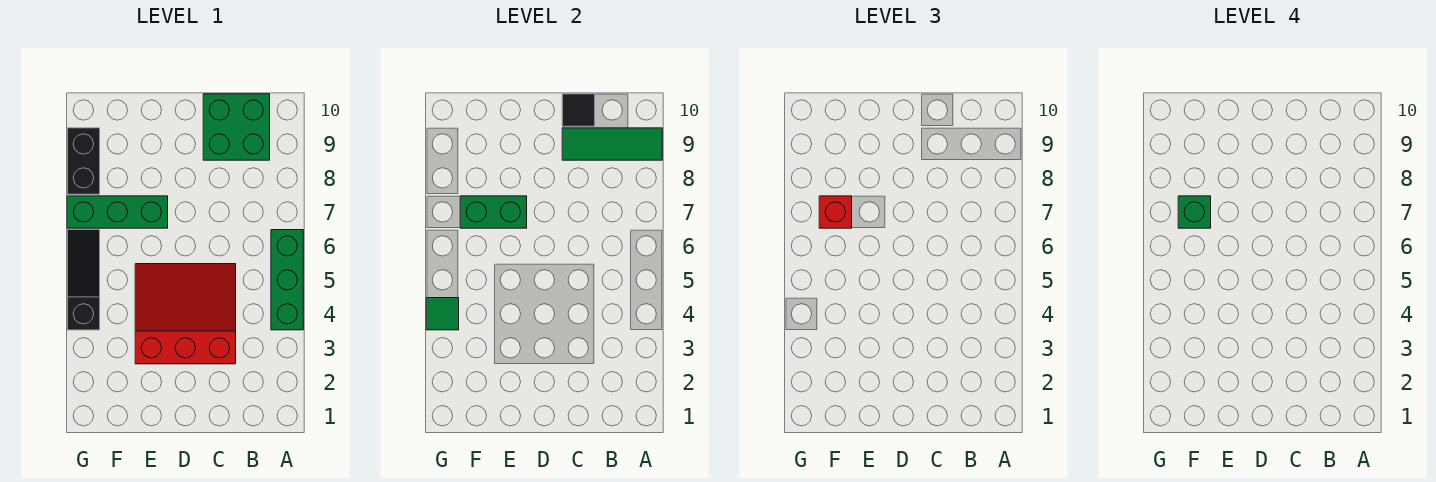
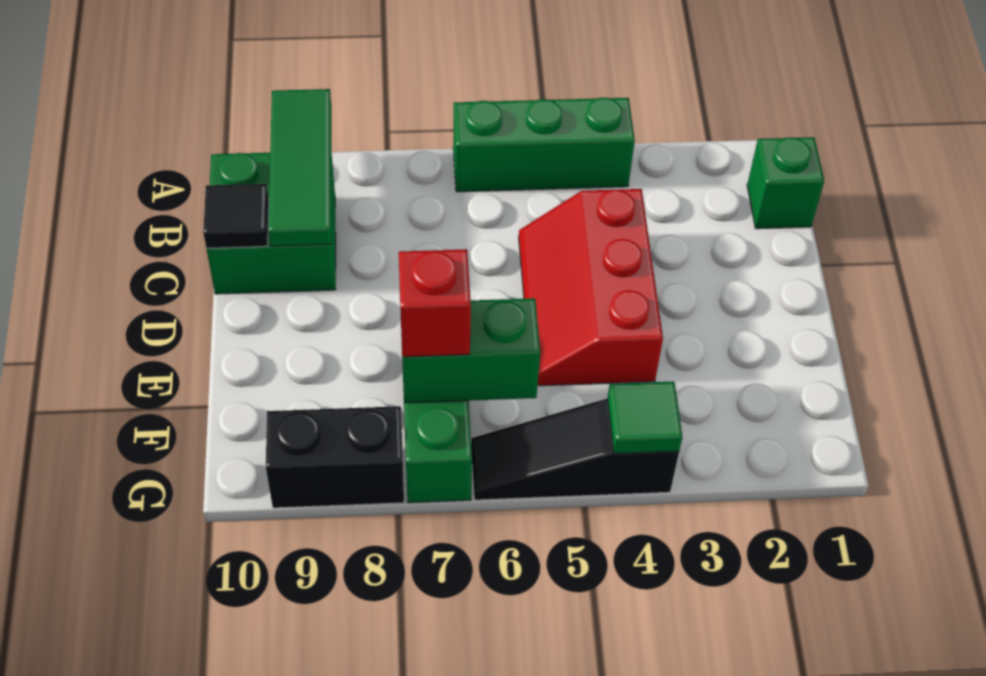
red slope C3:E5 level 1 top 3 -> red slope C4:E5 level 1 top 4
green brick E7:F7 level 2 -> green brick F6:F7 level 2
green brick F7 level 4 -> green brick B1 level 1

